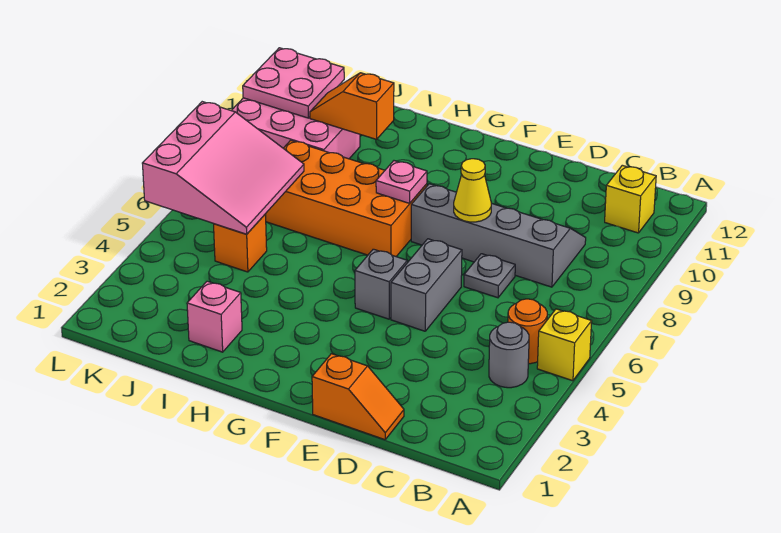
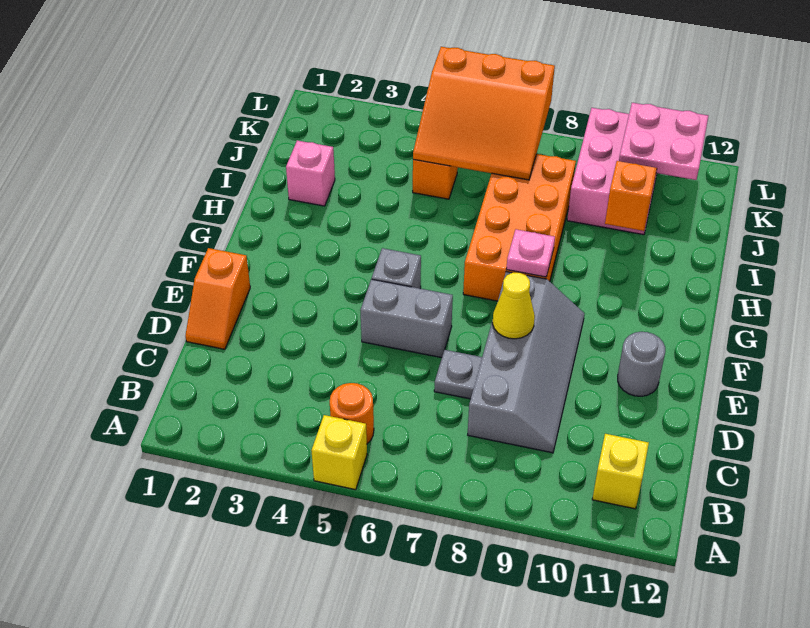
grey round brick B4 level 1 -> grey round brick E11 level 1
pink slope J5:L7 level 2 top L -> orange slope J5:L7 level 2 top L

